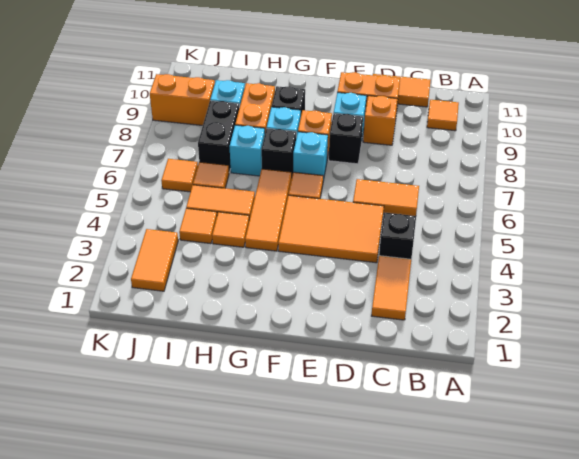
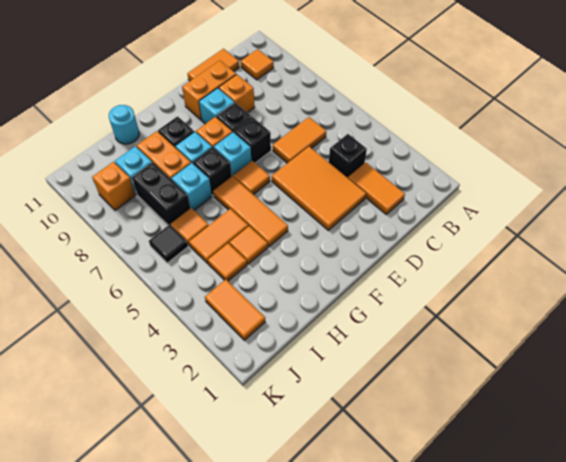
orange tile D4:F5 level 1 -> orange tile D3:E5 level 1
none -> black brick E7 level 1
none -> cyan round brick H11 level 1
orange tile J6 level 1 -> black tile J6 level 1
orange brick J9:K9 level 1 -> orange brick J9 level 1

